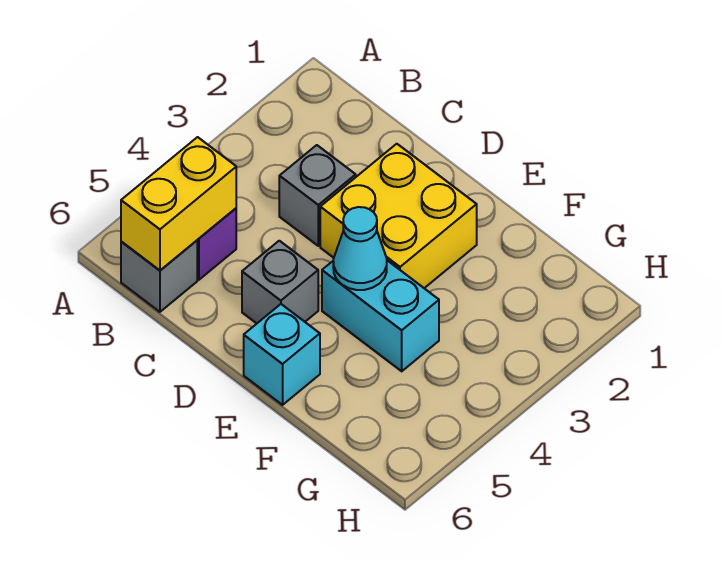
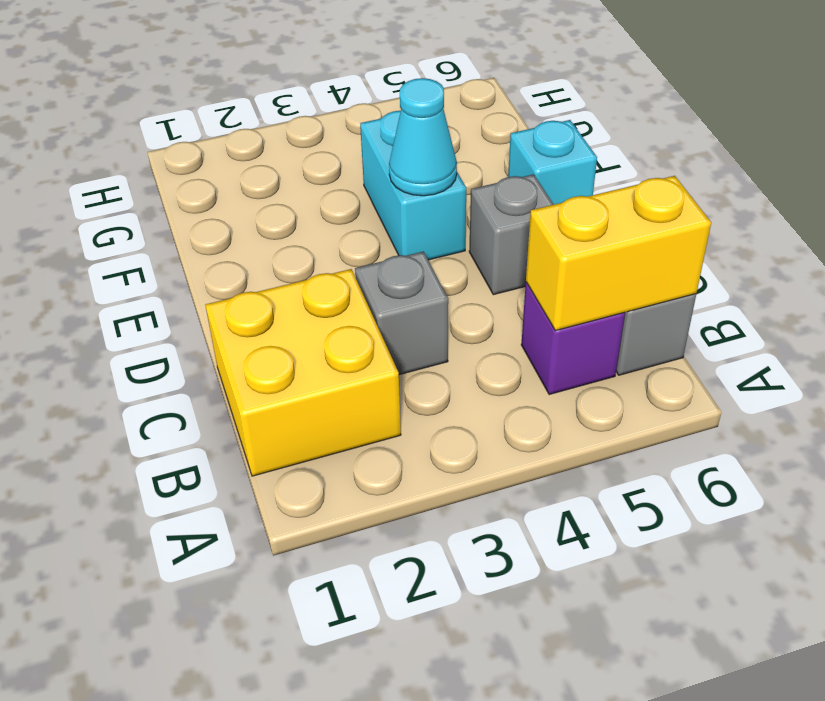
yellow brick D2:E3 level 1 -> yellow brick B1:C2 level 1

